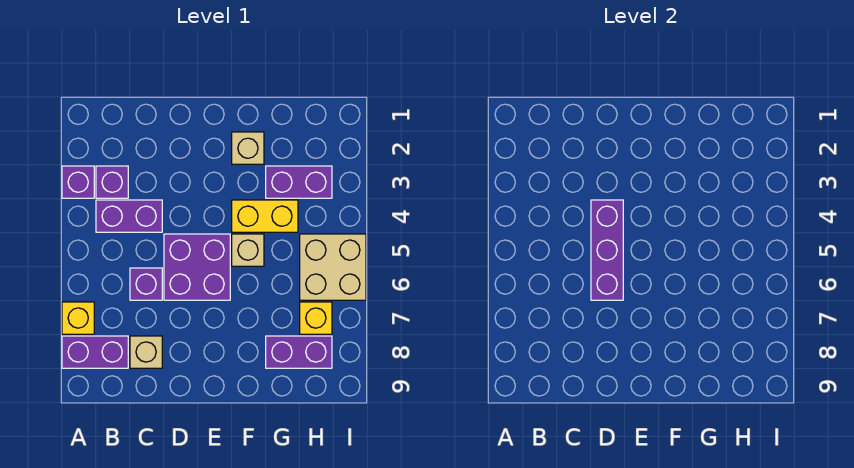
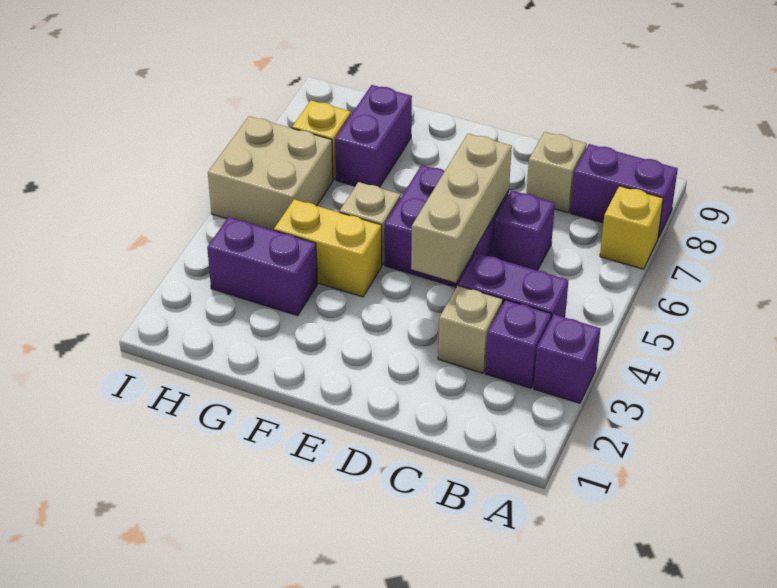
purple brick D4:D6 level 2 -> tan brick D4:D6 level 2
tan brick F2 level 1 -> tan brick C3 level 1
purple brick G8:H8 level 1 -> purple brick G7:G8 level 1

